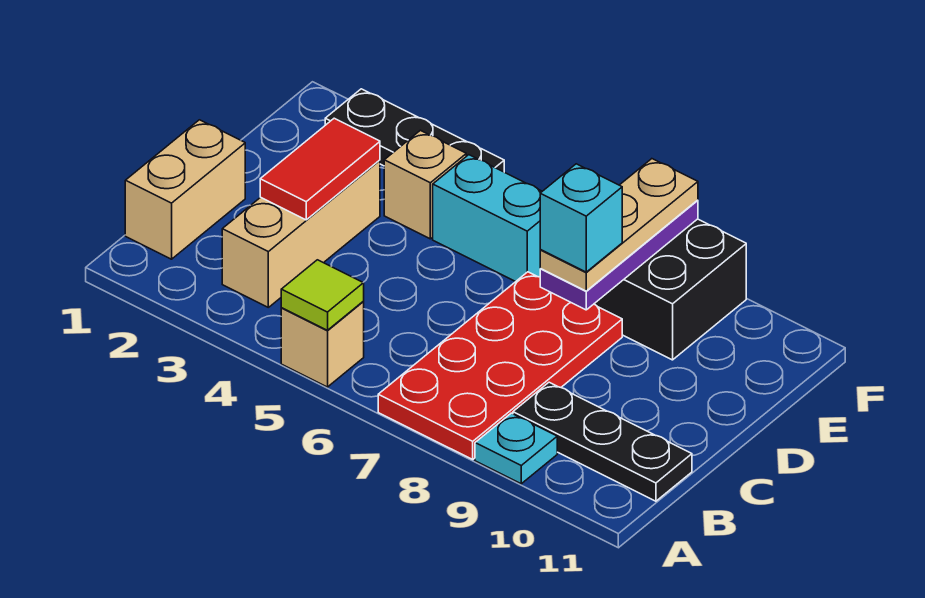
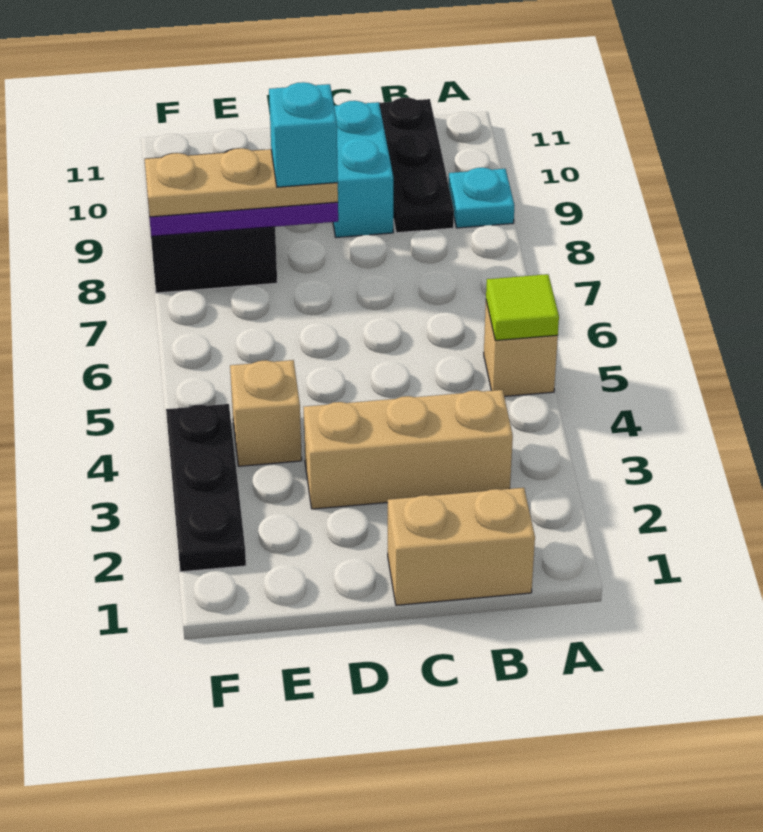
red plate A7:D8 level 1 -> none
red tile C3:D3 level 2 -> none
cyan brick E5:E6 level 1 -> cyan brick C9:C10 level 1

